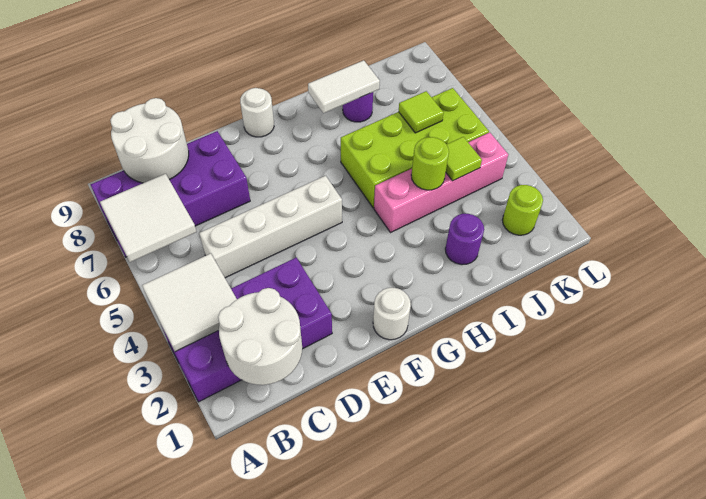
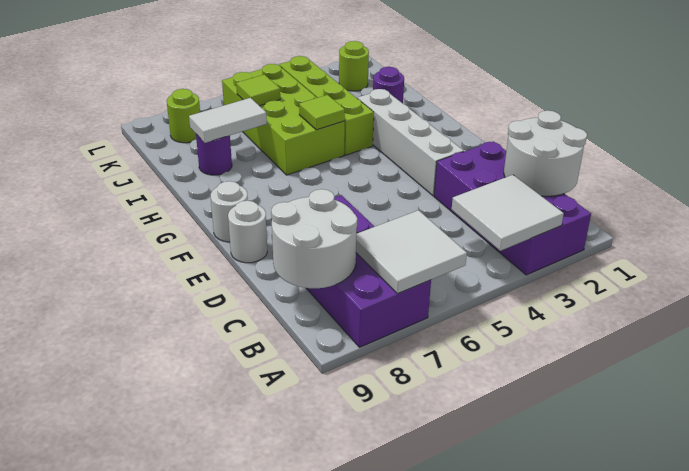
white brick C5:F5 level 1 -> white brick E3:H3 level 1
white round brick F1 level 1 -> white round brick E9 level 1
pink brick H4:K4 level 1 -> lime brick H4:K4 level 1
white tile H8:I8 level 2 -> white tile I7:I8 level 2
lime round brick I4 level 2 -> lime round brick K8 level 1
lime tile J4 level 2 -> lime tile H5 level 2

